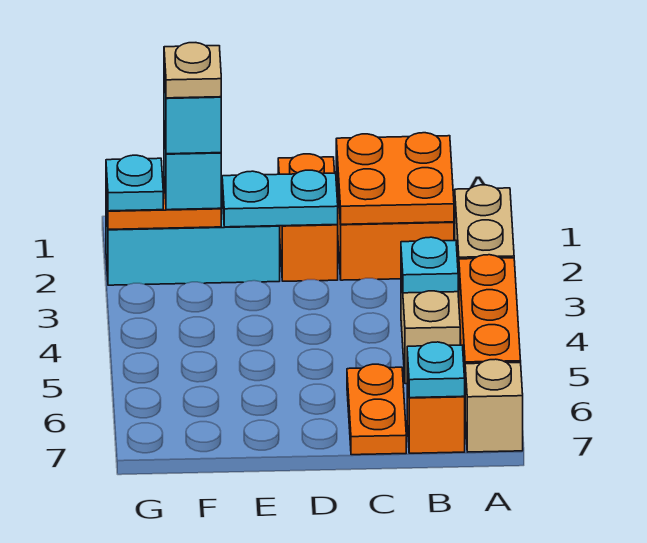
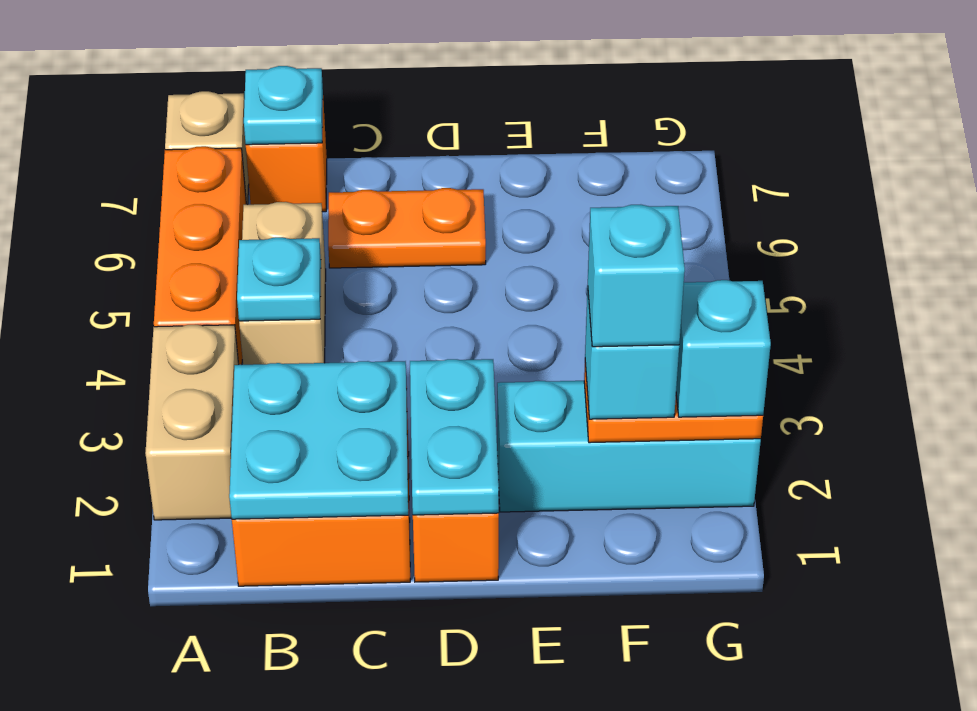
orange plate B1:C2 level 2 -> cyan plate B1:C2 level 2
orange plate C6:C7 level 1 -> orange plate C6:D6 level 1
cyan plate D2:E2 level 2 -> cyan plate D1:D2 level 2
tan plate F2 level 5 -> none
cyan plate G2 level 3 -> cyan brick G2 level 3

